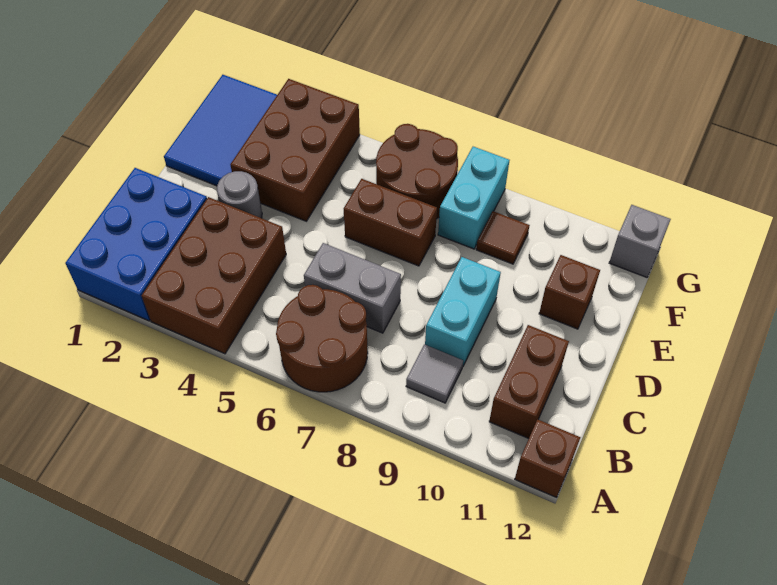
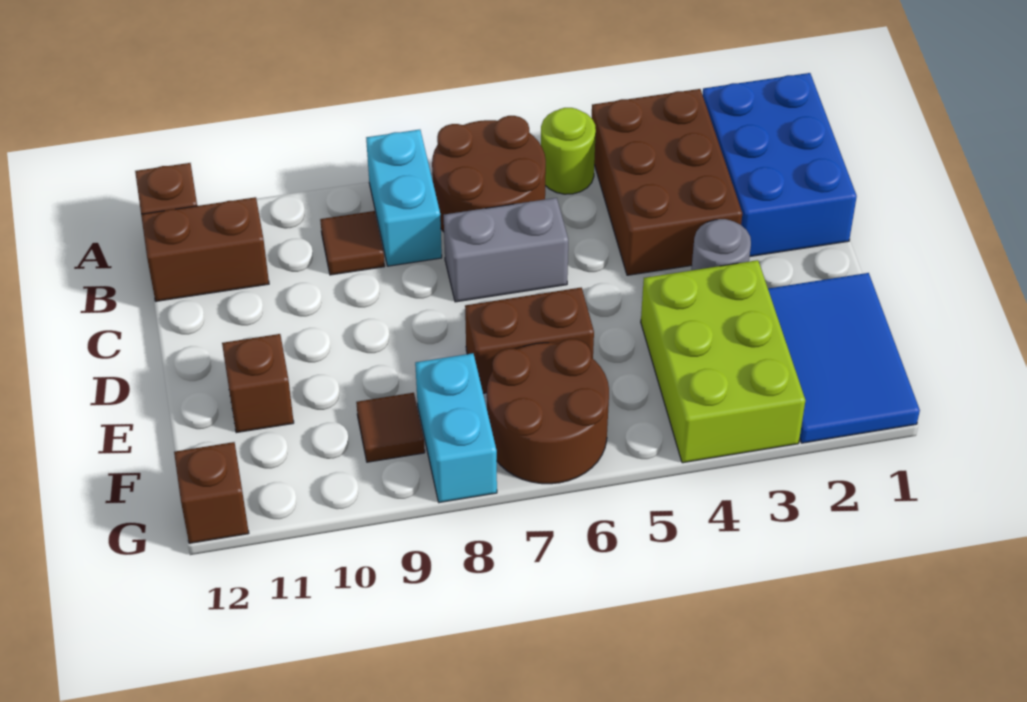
none -> lime round brick A5 level 1
grey tile B9 level 1 -> brown tile B9 level 1
brown brick B11:C11 level 1 -> brown brick B11:B12 level 1
cyan brick C9:D9 level 1 -> cyan brick A8:B8 level 1
brown brick E3:G4 level 1 -> lime brick E3:G4 level 1
grey brick G12 level 1 -> brown brick G12 level 1

